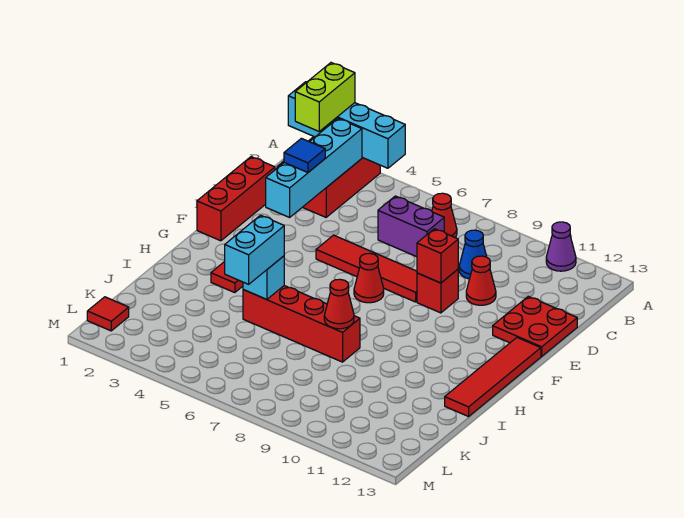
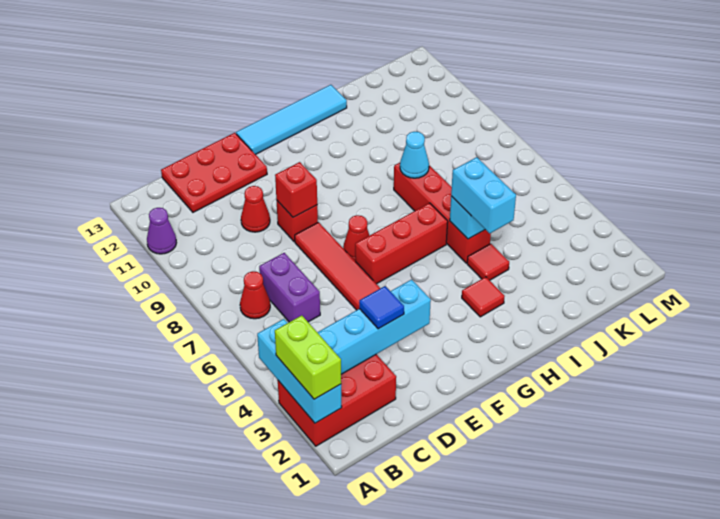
cyan brick A1:A4 level 2 -> cyan brick A2:A4 level 2
lime brick A2:B2 level 3 -> lime brick A2:A3 level 3
blue cone C9 level 1 -> none
red brick D1:F1 level 1 -> red brick F6:H6 level 1
red plate D12:E13 level 1 -> red plate C12:E13 level 1
red tile F13:I13 level 1 -> cyan tile F13:I13 level 1
cyan brick I5:J5 level 3 -> cyan brick I4:I5 level 3
red cone I8 level 2 -> cyan cone I8 level 2
red tile L1 level 1 -> red tile I4 level 1

